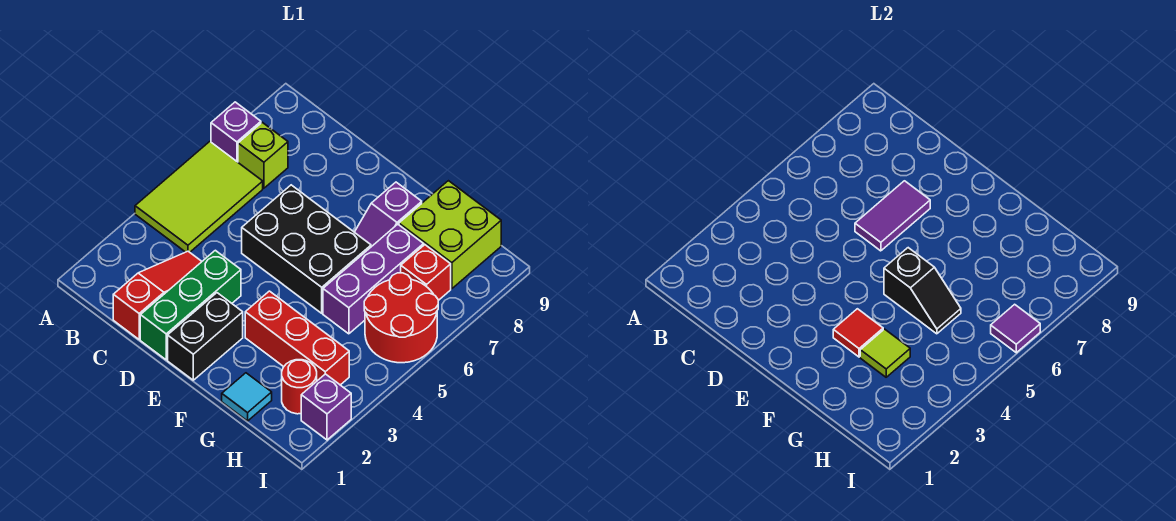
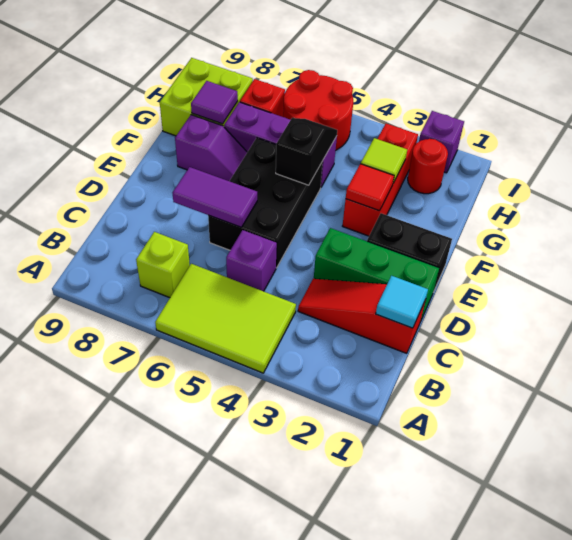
purple brick A7 level 1 -> purple brick C5 level 1
cyan tile G1 level 1 -> cyan tile C1 level 2
purple tile I6 level 2 -> purple tile G8 level 2

